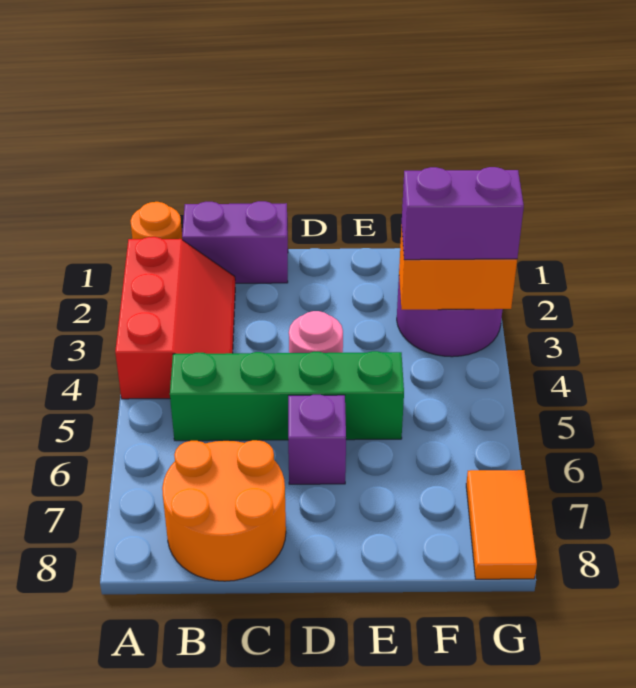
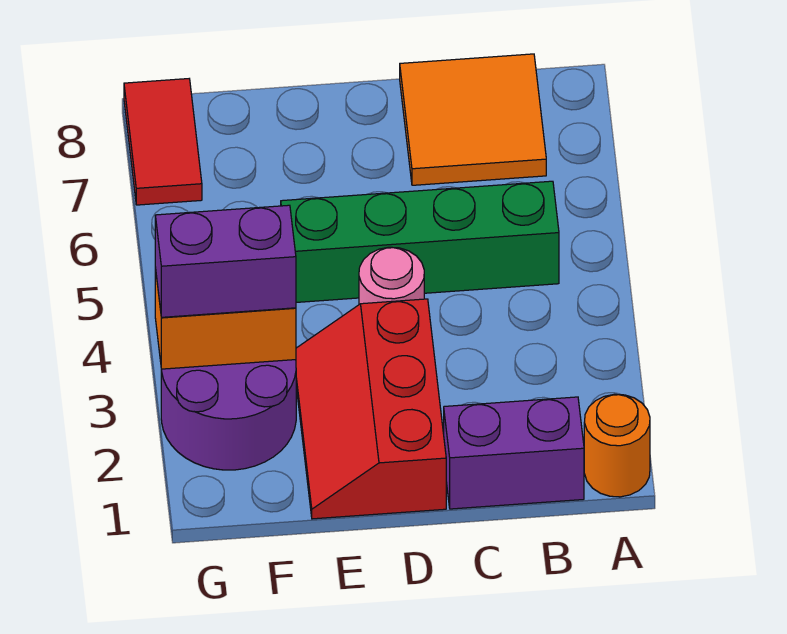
red slope A2:B4 level 1 top A -> red slope D1:E3 level 1 top D
orange round brick B7:C8 level 1 -> orange tile B7:C8 level 1
purple brick D6 level 1 -> none
orange tile G7:G8 level 1 -> red tile G7:G8 level 1

